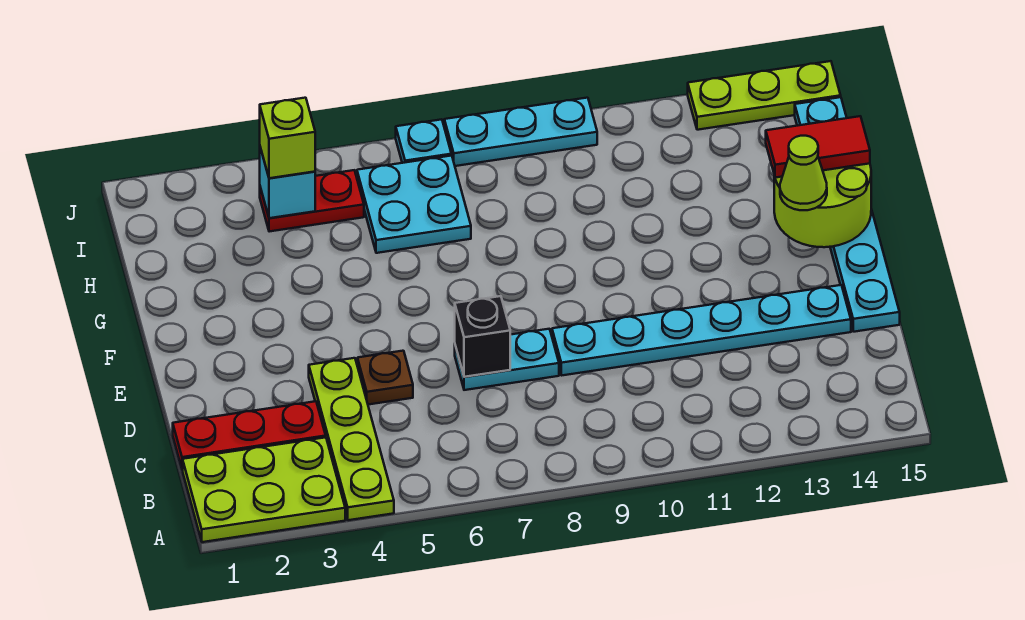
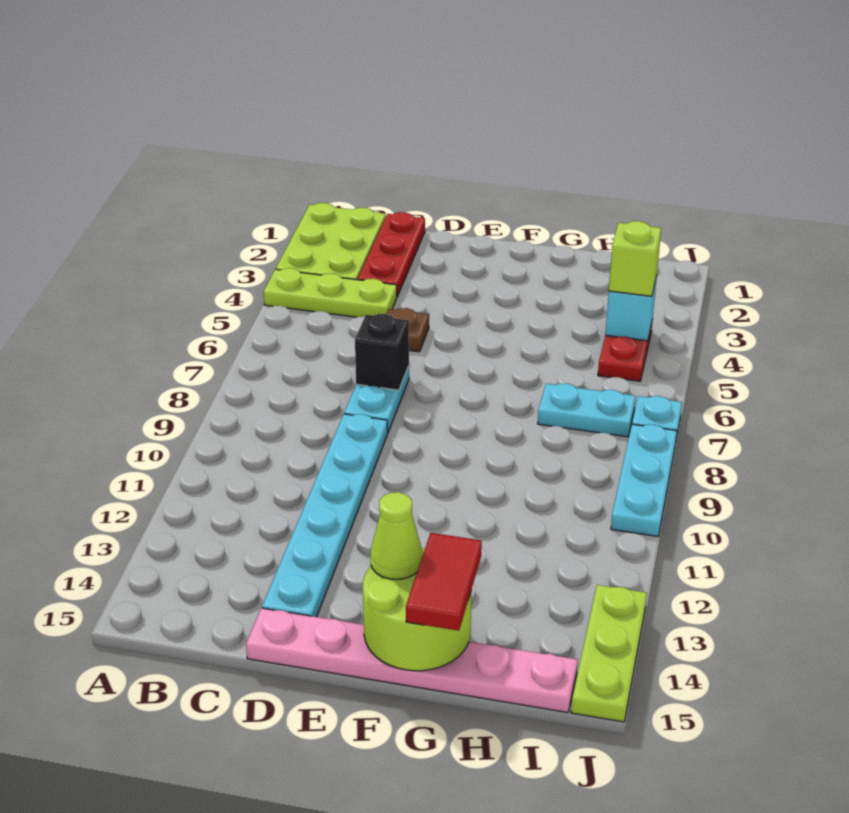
lime plate A4:D4 level 1 -> lime plate A4:C4 level 1
cyan plate D15:I15 level 1 -> pink plate D15:I15 level 1
cyan plate H6:I7 level 1 -> cyan plate H7:I7 level 1

